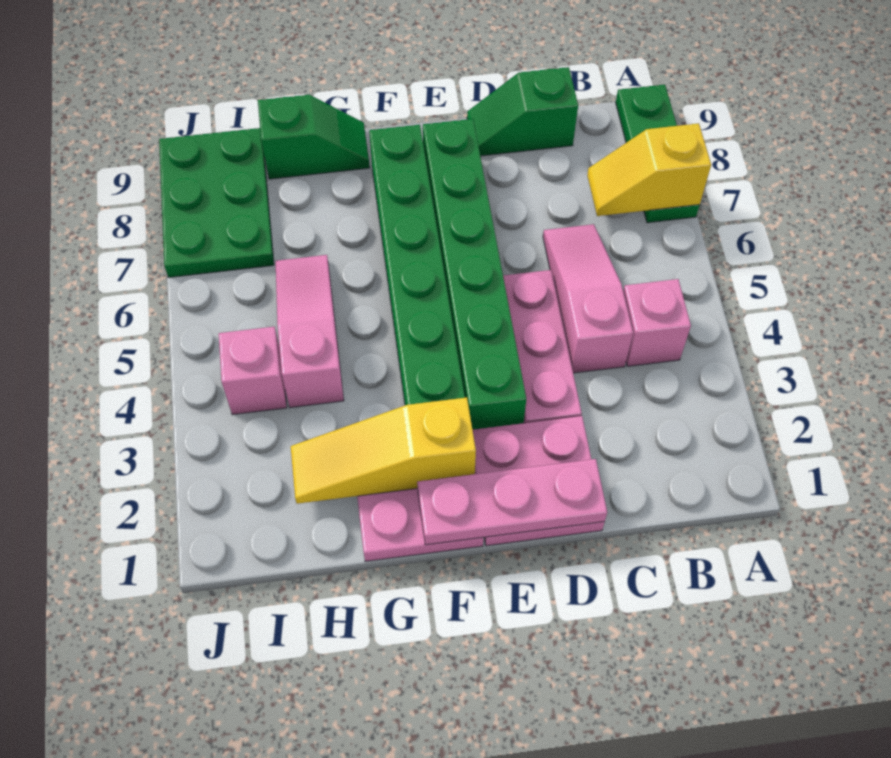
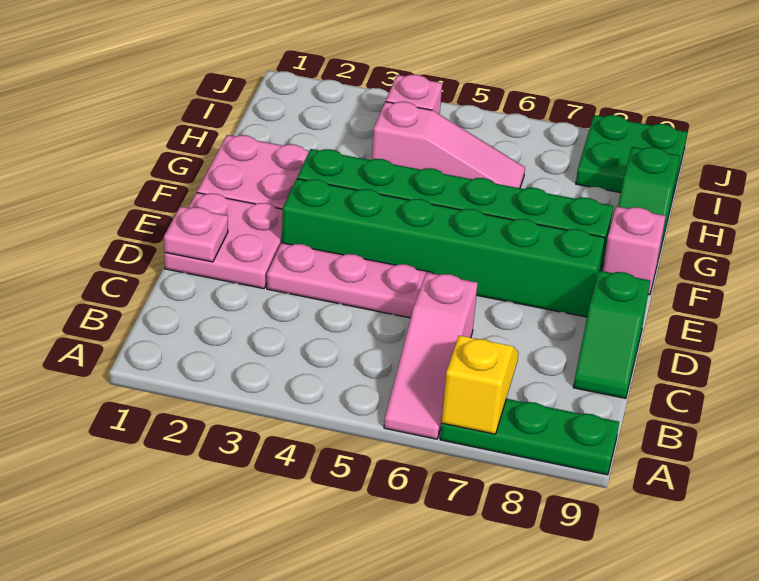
pink brick B4 level 1 -> pink brick F9 level 1
pink slope C4:C6 level 1 top 4 -> pink slope A6:C6 level 1 top C
green slope C9:D9 level 1 top C -> green slope C9:D9 level 1 top D
pink plate D1:F1 level 2 -> pink plate D1 level 2
yellow slope F2:H2 level 2 top F -> none
green plate I7:J9 level 1 -> green plate I8:J9 level 1

